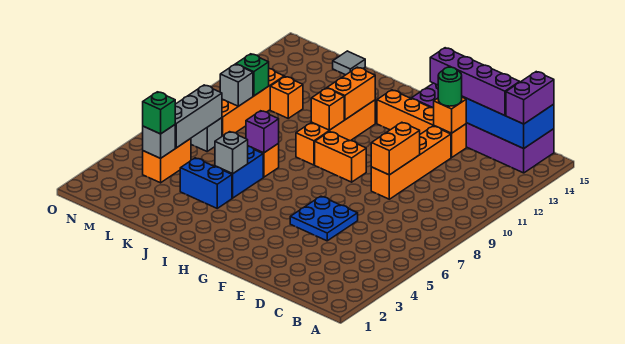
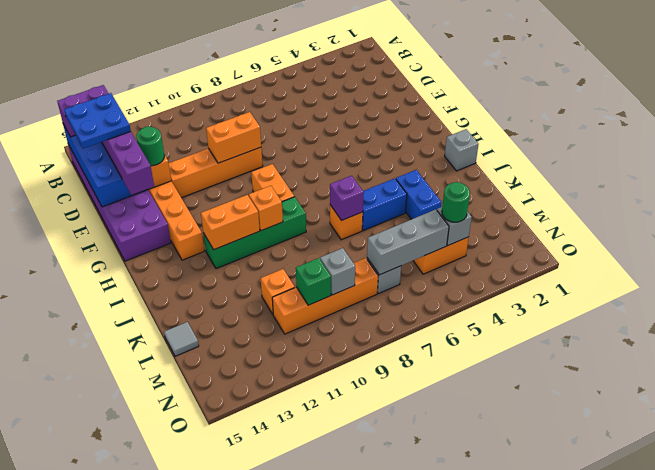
blue plate E5:F6 level 1 -> blue plate C14:D15 level 4
orange brick I9:I12 level 1 -> green brick I9:I12 level 1
grey brick J5 level 2 -> grey brick I1 level 1
green brick M4 level 3 -> green round brick M4 level 3

